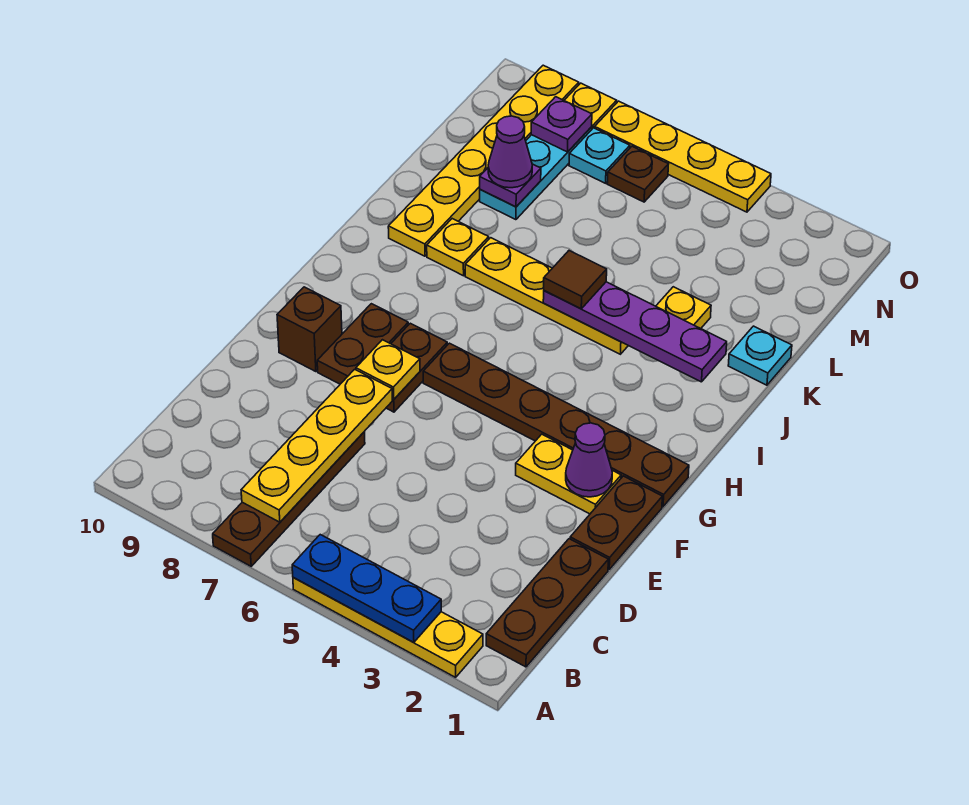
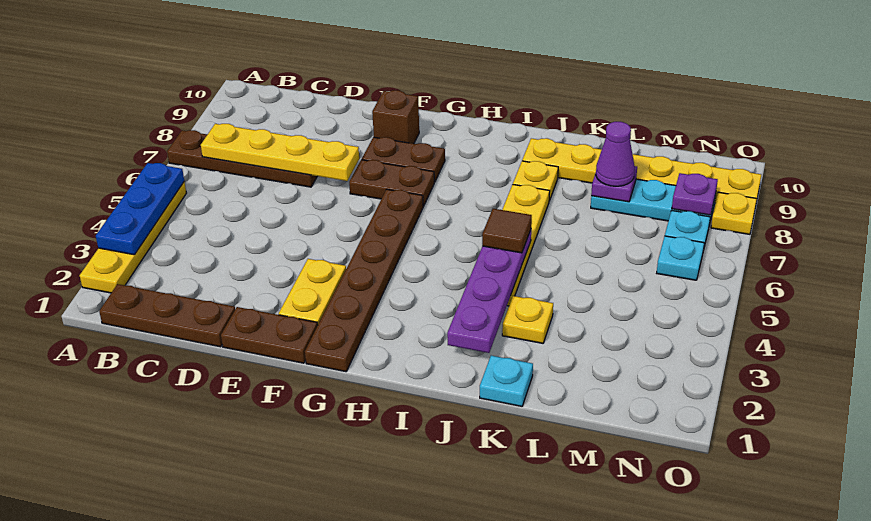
purple cone F2 level 2 -> none
yellow plate F7 level 2 -> none
brown plate N6 level 1 -> cyan plate N6 level 1
yellow plate O4:O7 level 1 -> none

